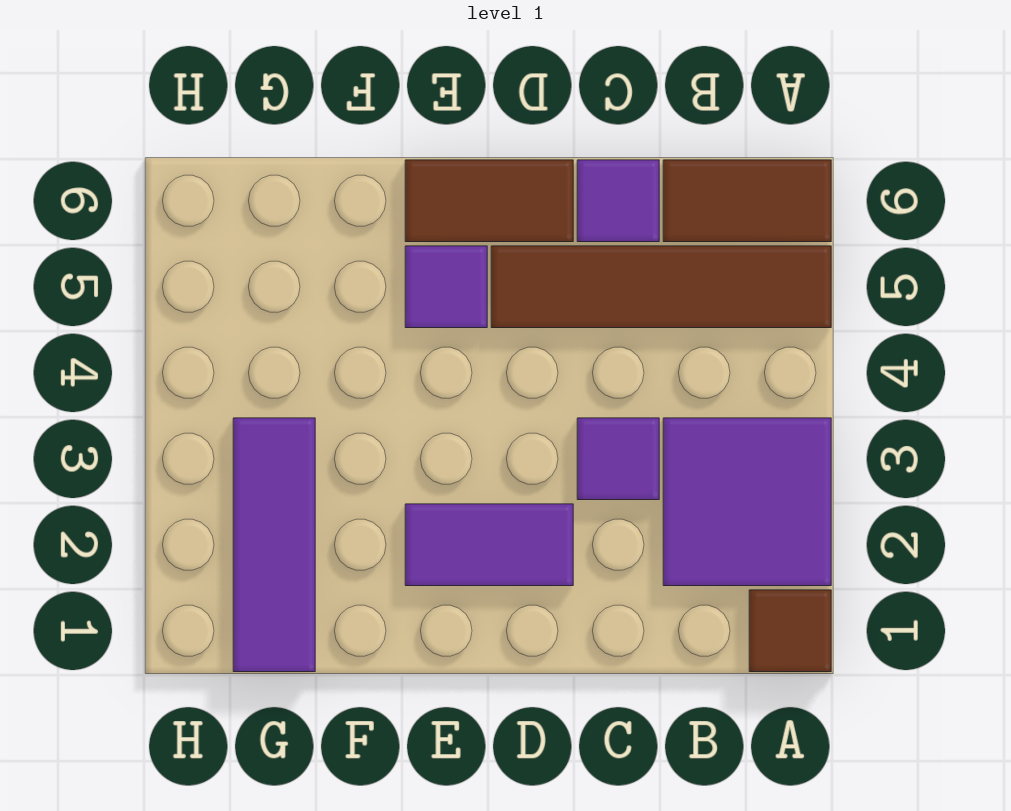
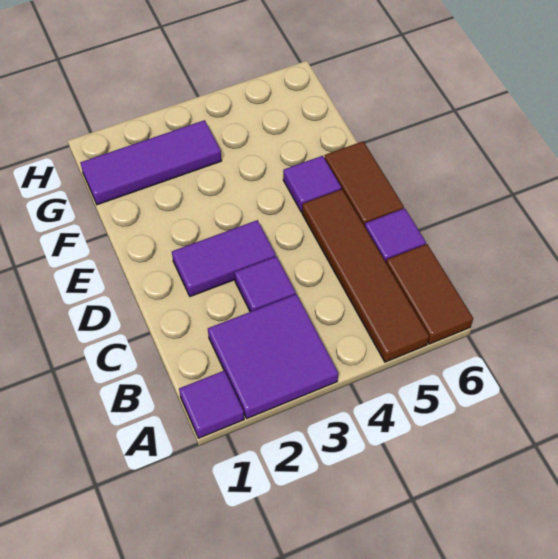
brown tile A1 level 1 -> purple tile A1 level 1
purple tile D2:E2 level 1 -> purple tile D2:D3 level 1

